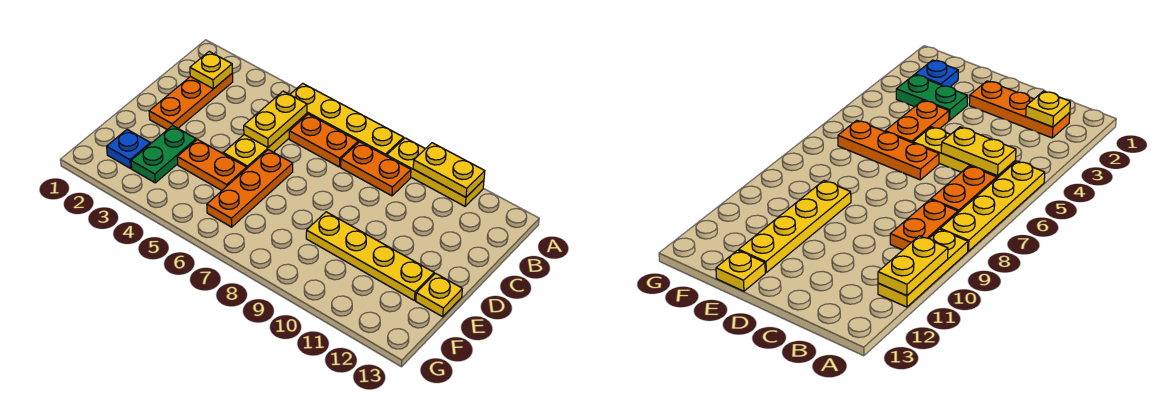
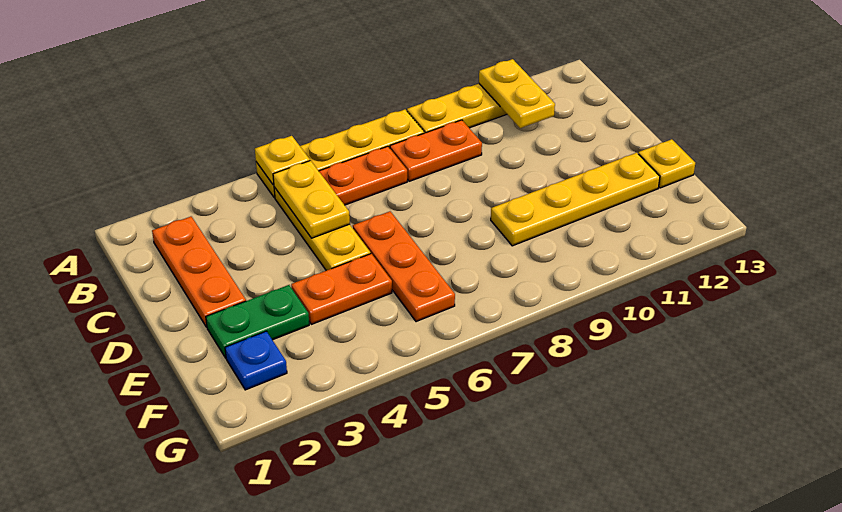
yellow plate A10:A11 level 2 -> yellow plate A11:B11 level 2
yellow plate B2 level 2 -> yellow plate A5 level 2
green plate E3:F3 level 1 -> green plate E2:E3 level 1

